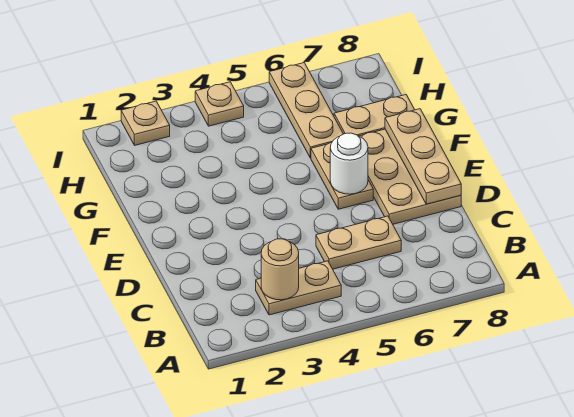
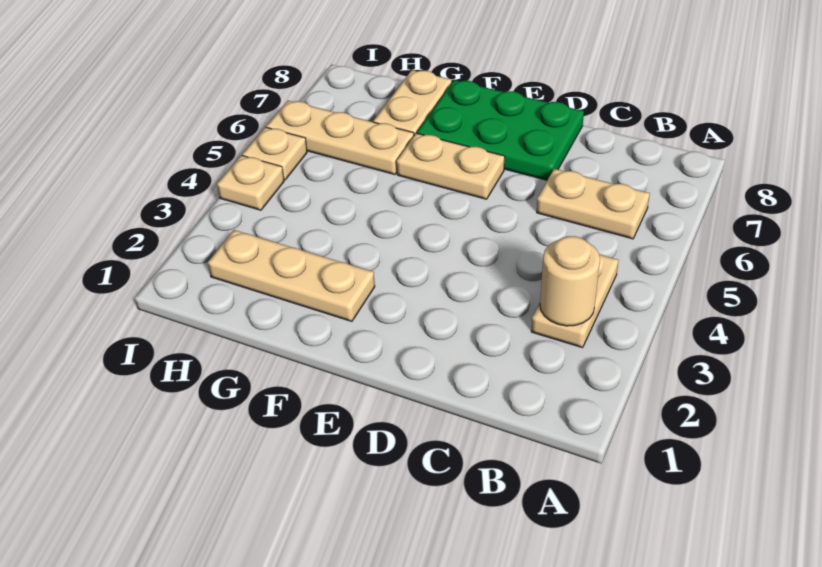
tan plate C5:C6 level 1 -> tan plate B6:C6 level 1
tan plate D7:F8 level 1 -> green plate D7:F8 level 1
tan plate D8:F8 level 2 -> tan plate F2:H2 level 1
white round brick E6 level 2 -> none
tan plate I2 level 1 -> tan plate I5 level 1

